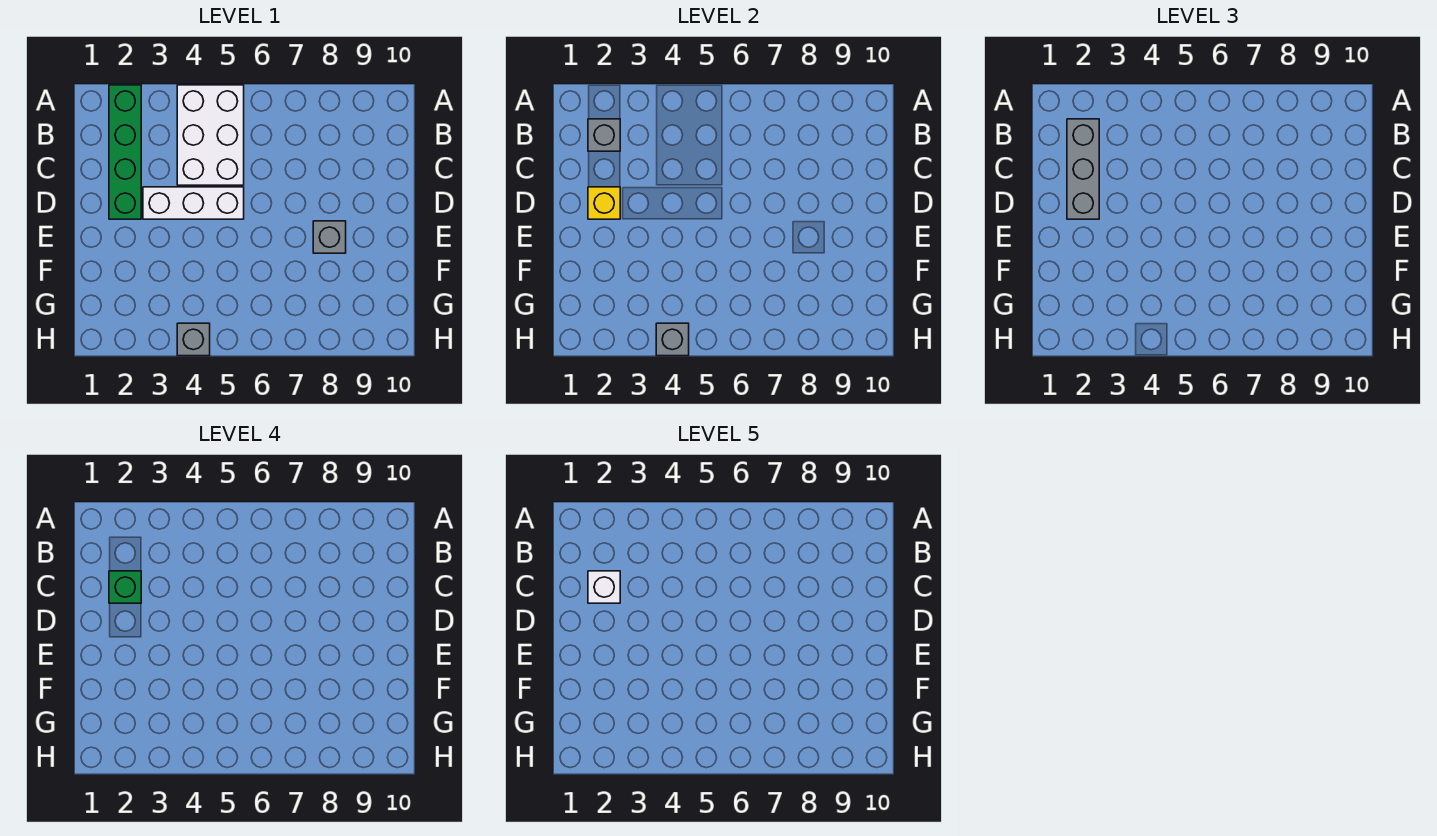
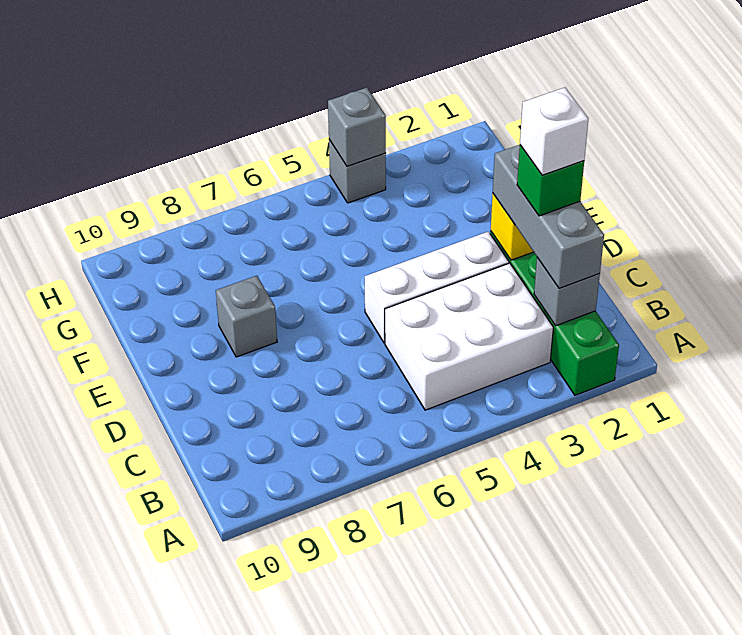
white brick A4:C5 level 1 -> white brick B3:C5 level 1

